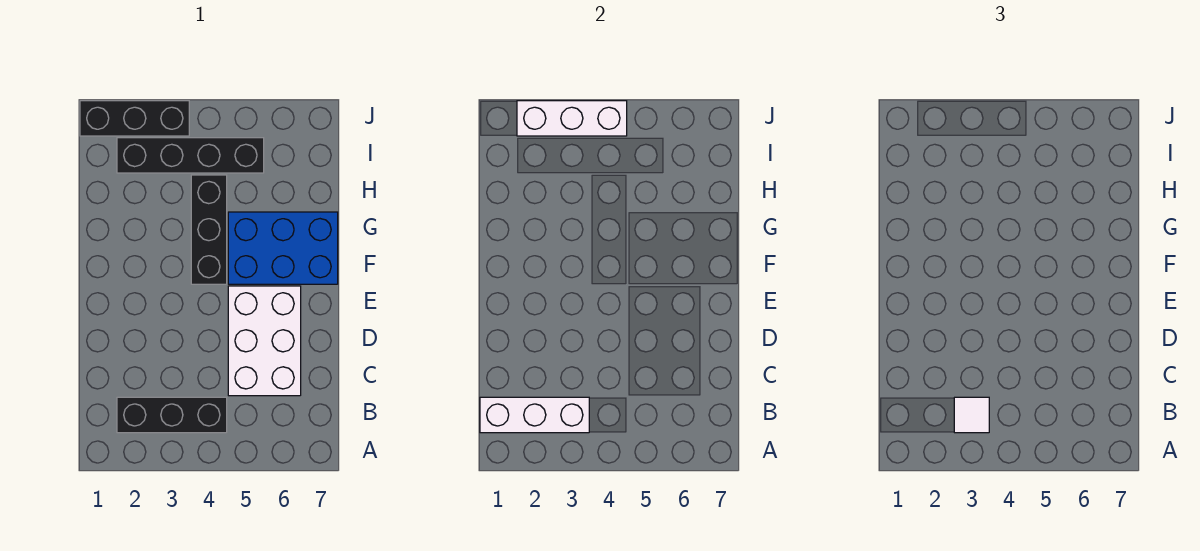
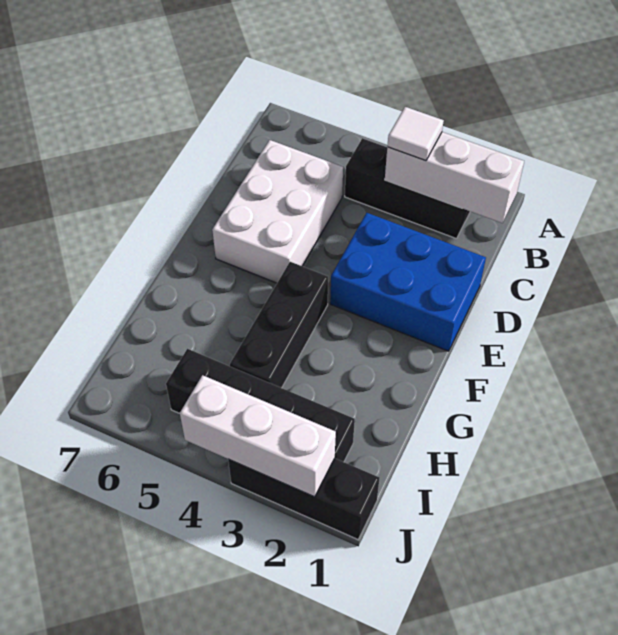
blue brick F5:G7 level 1 -> blue brick D1:E3 level 1

